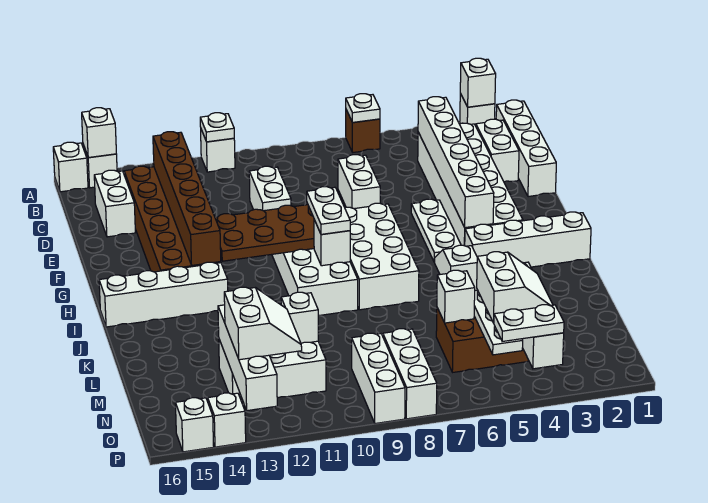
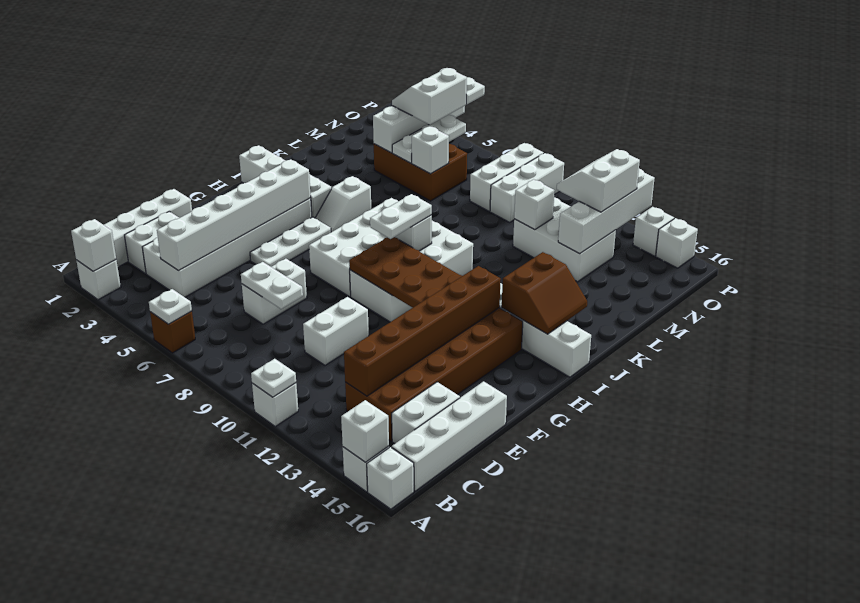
none -> white brick B16:E16 level 1
none -> white plate D7:D8 level 2
none -> brown slope I14:J15 level 2 top 14

